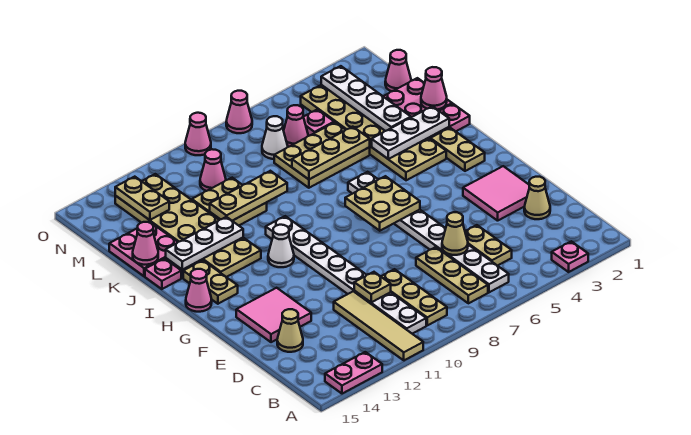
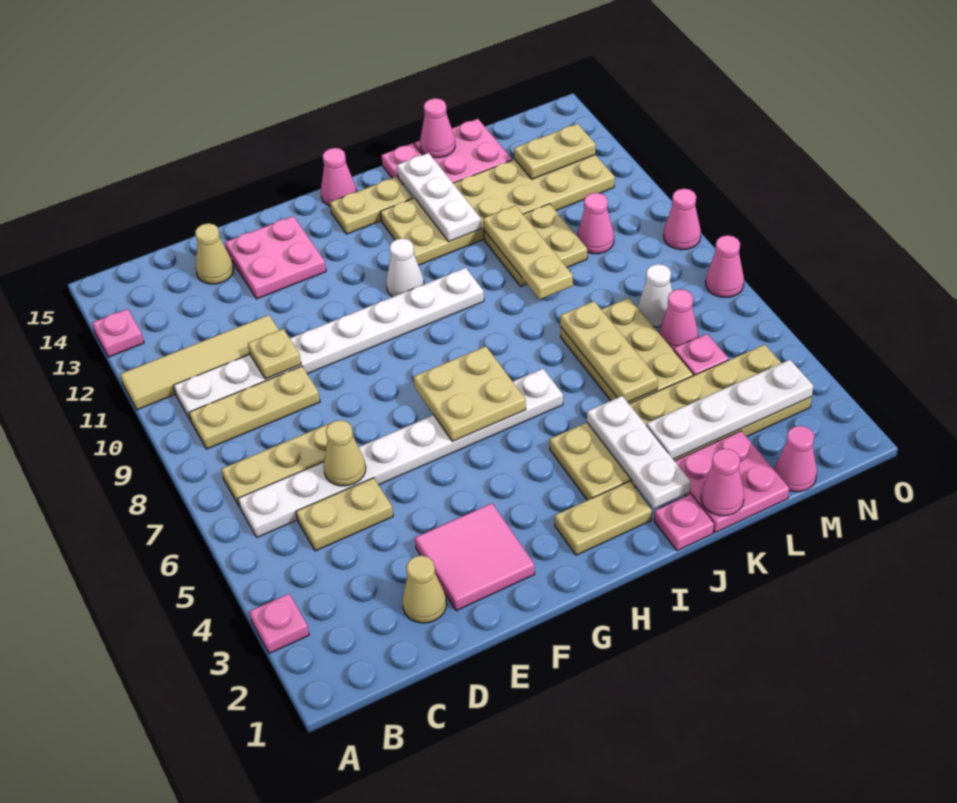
pink plate A13:A14 level 1 -> pink plate A13 level 1
pink tile E13:F14 level 1 -> pink plate E13:F14 level 1

